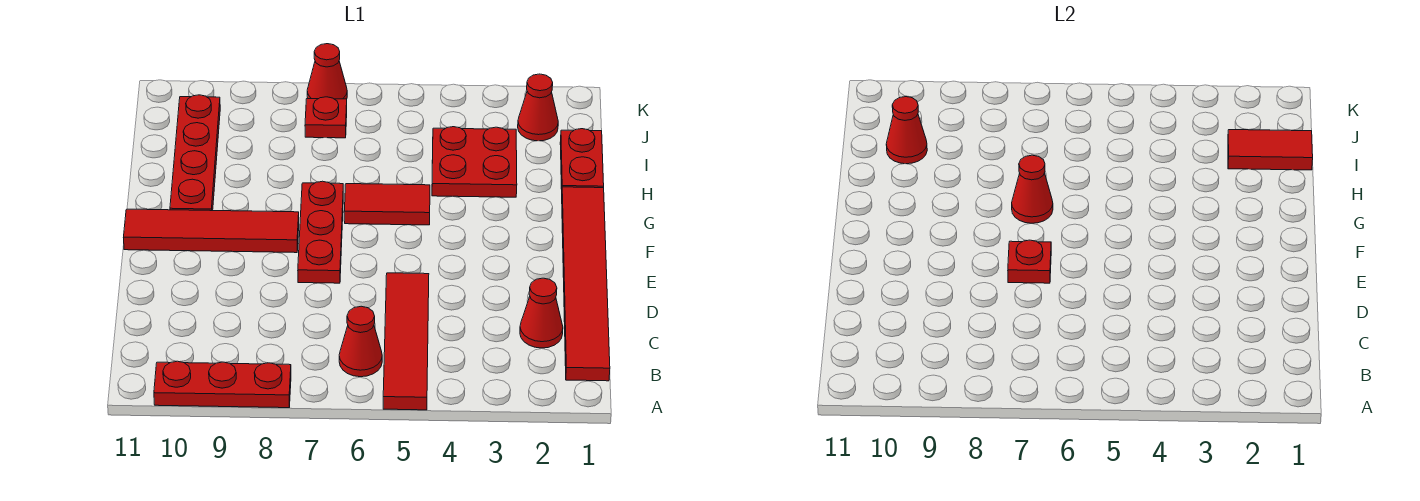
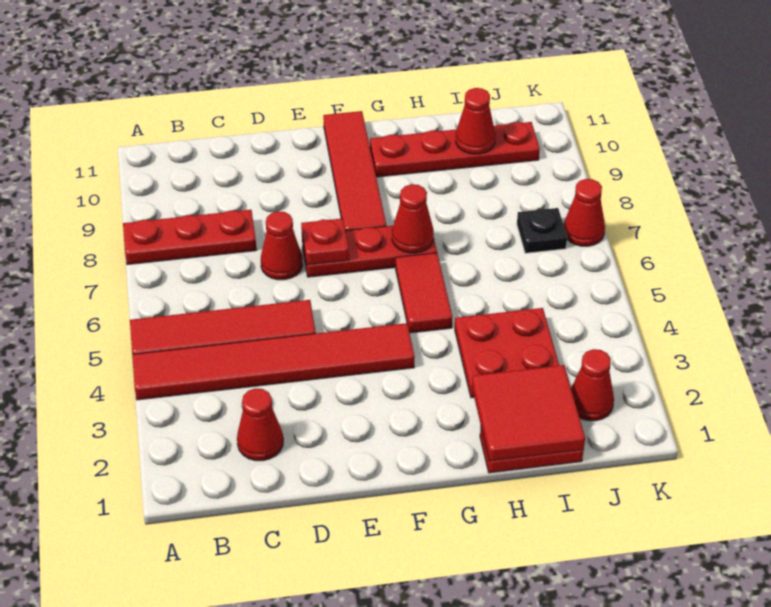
red plate A8:A10 level 1 -> red plate A8:C8 level 1
red tile B1:G1 level 1 -> red tile A4:F4 level 1
red cone B6 level 1 -> red cone D7 level 1
red tile I1:I2 level 2 -> red tile H1:I2 level 2
red plate J7 level 1 -> black plate J7 level 1

